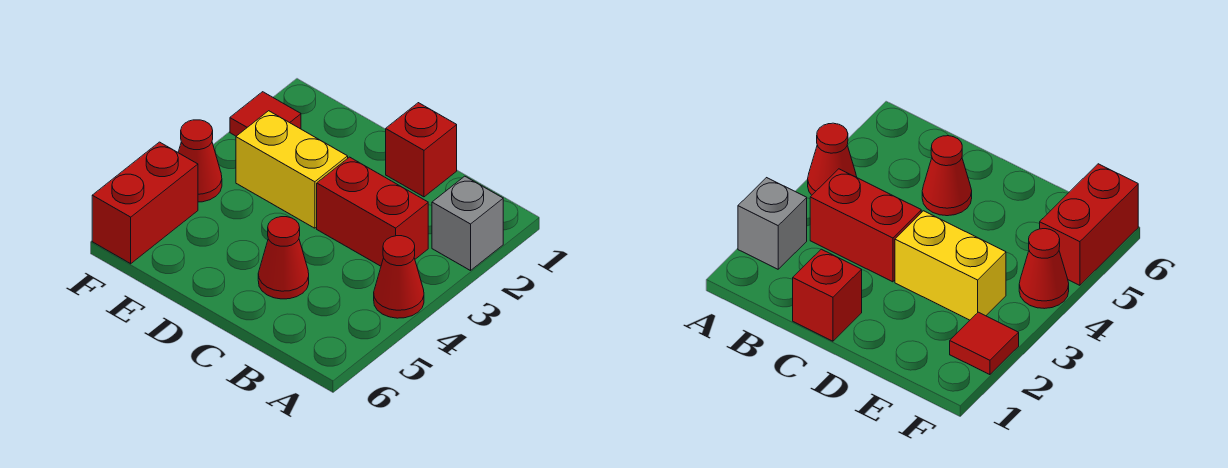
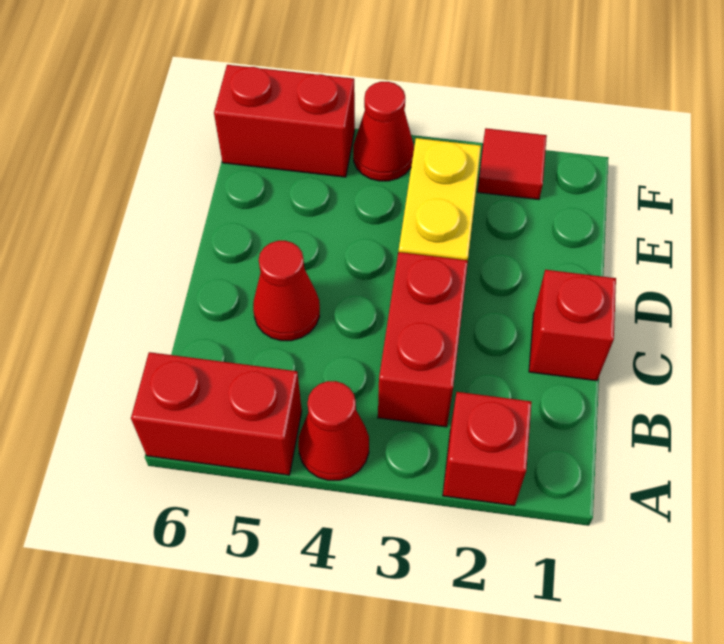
grey brick A2 level 1 -> red brick A2 level 1
none -> red brick A5:A6 level 1

